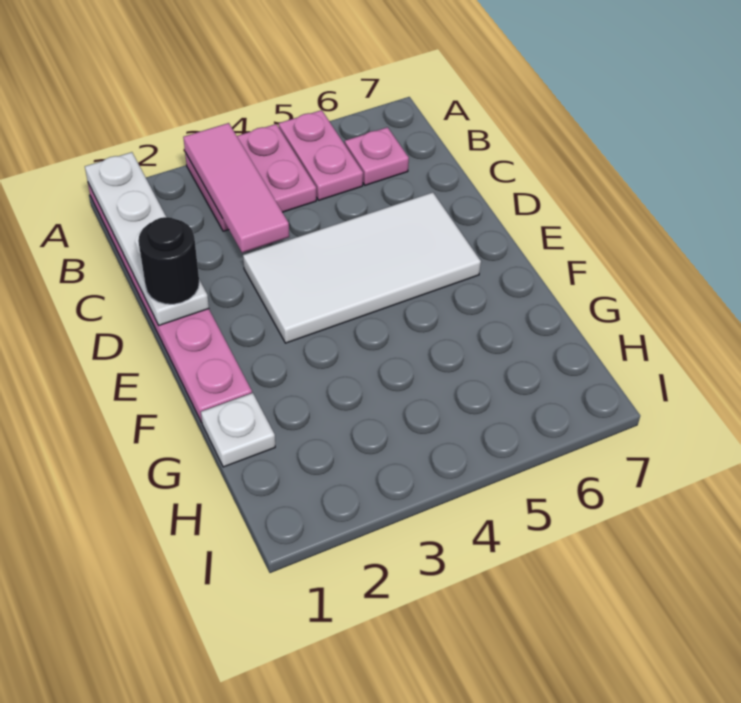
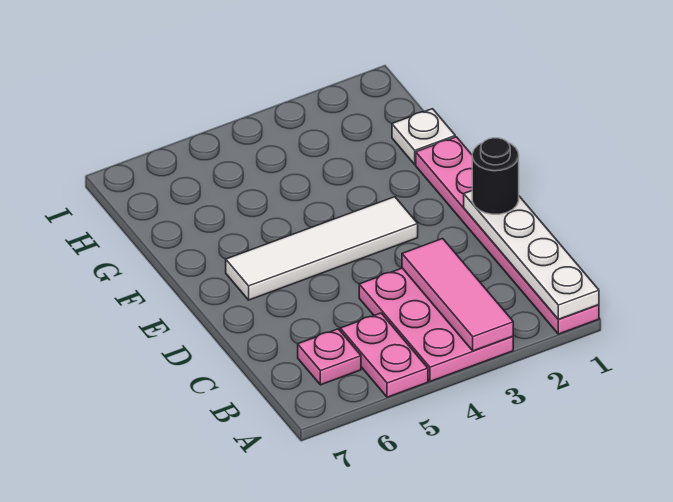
pink plate A3:B4 level 1 -> pink plate A3:C4 level 1
white tile D3:E6 level 1 -> white tile E3:E6 level 1

